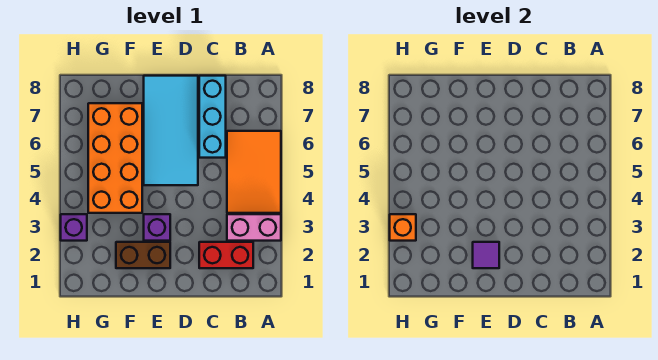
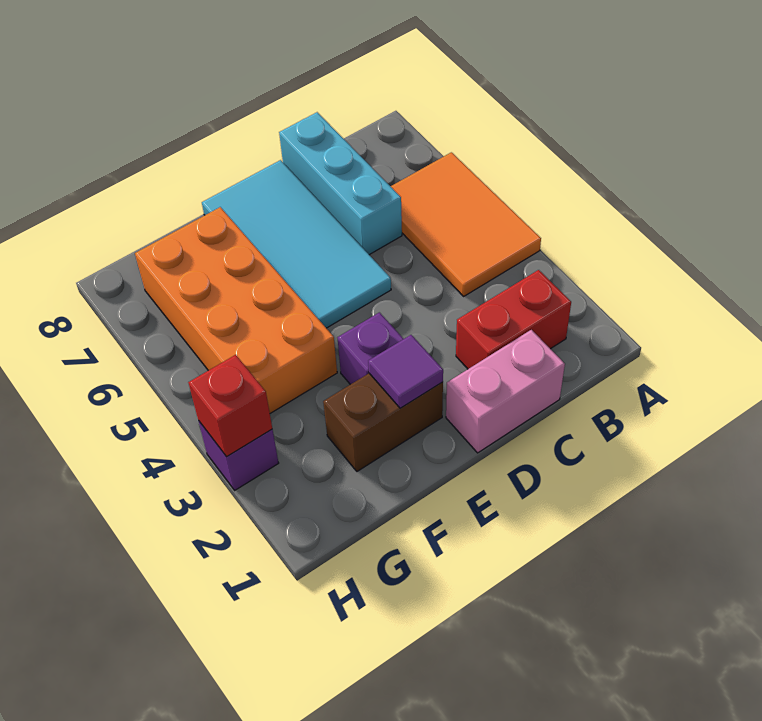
pink brick A3:B3 level 1 -> pink brick C1:D1 level 1
orange brick H3 level 2 -> red brick H3 level 2

